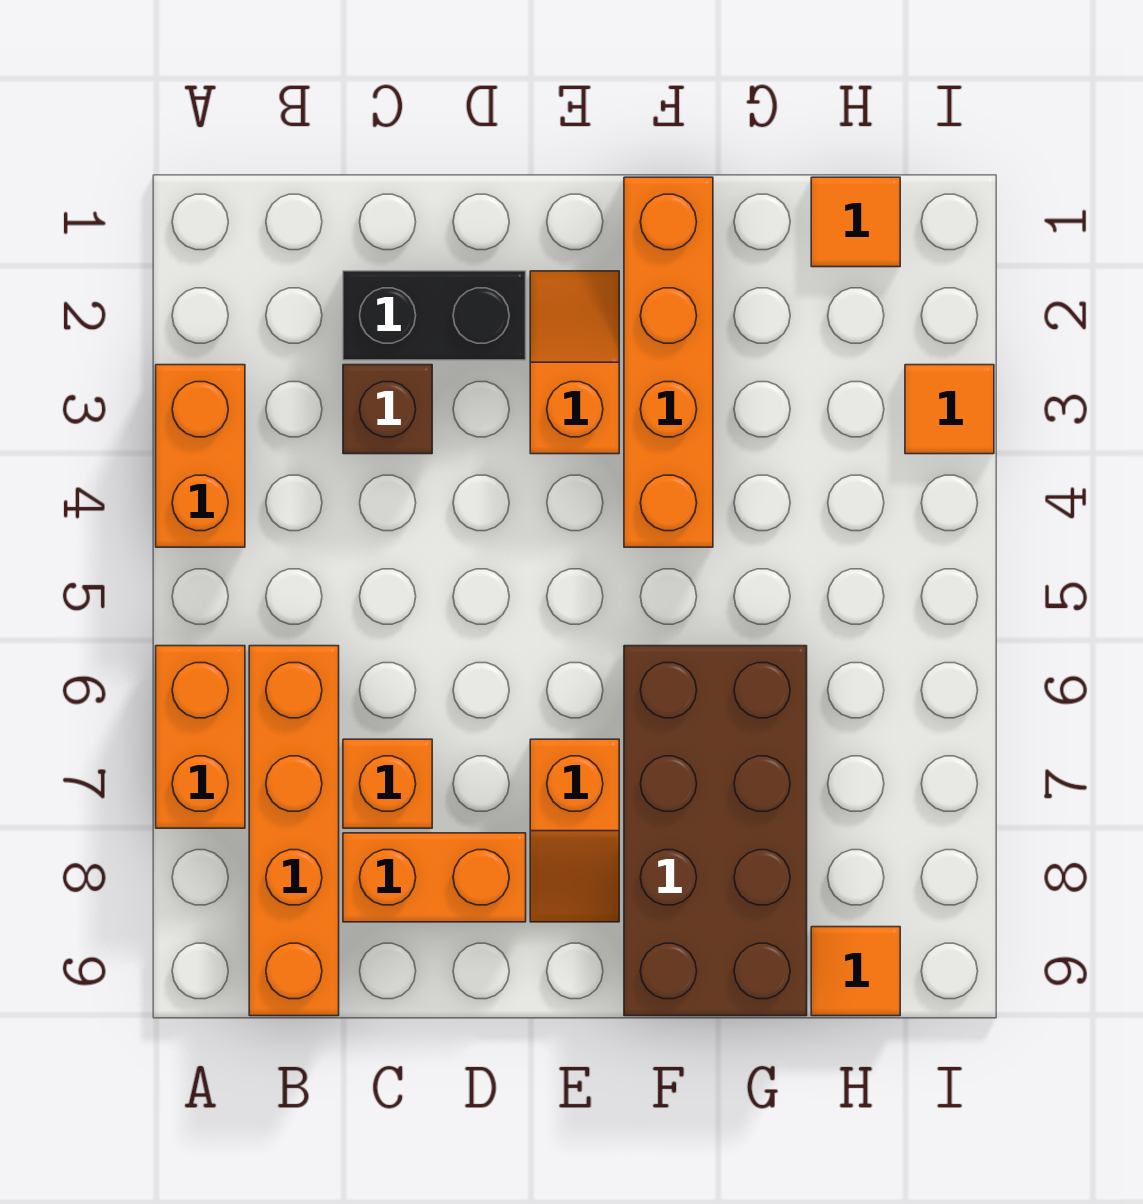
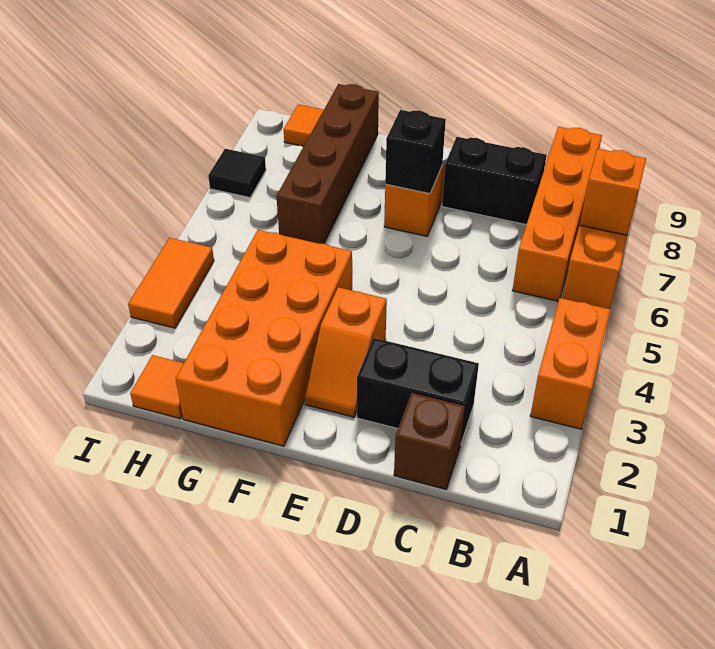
brown brick C3 level 1 -> brown brick C1 level 1
orange brick C7 level 1 -> orange brick A7 level 2
orange brick C8:D8 level 1 -> black brick C8:D8 level 1
none -> black brick E7 level 2
orange brick F1:F4 level 1 -> orange brick F1:G4 level 1
brown brick F6:G9 level 1 -> brown brick G6:G9 level 1
orange tile I3 level 1 -> orange tile I3:I4 level 1
none -> black tile I7 level 1

